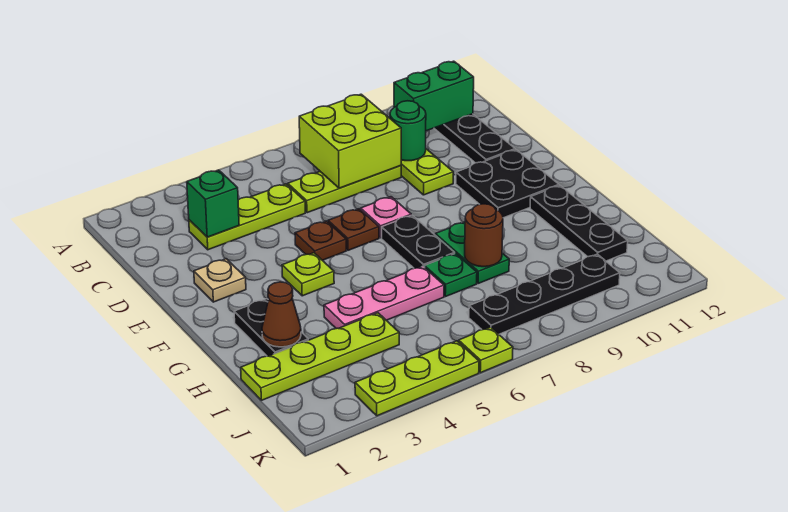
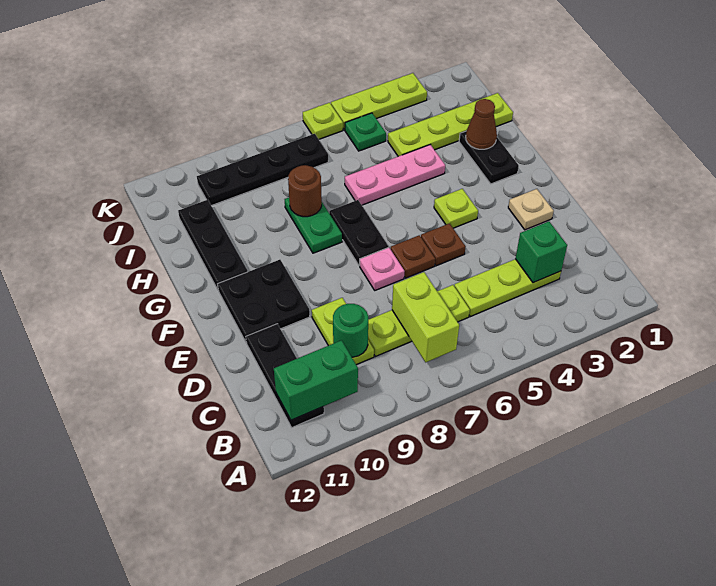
lime brick B7:C8 level 2 -> lime brick B7:C7 level 2
green plate H7 level 1 -> green plate J5 level 1

